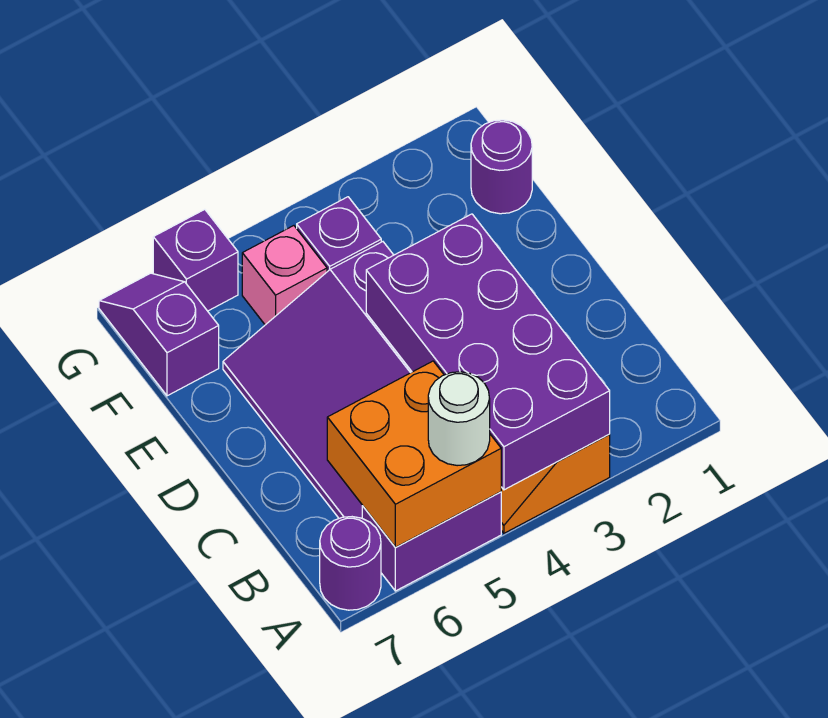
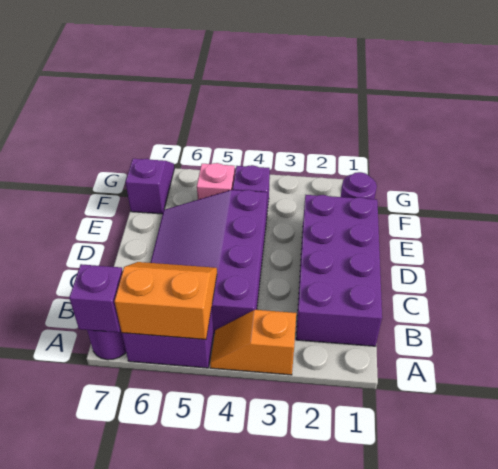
purple brick A3:D4 level 2 -> purple brick B1:E2 level 1
orange brick A5:B6 level 2 -> orange slope A5:B6 level 2 top A
white round brick A5 level 3 -> none
purple brick G6 level 1 -> purple brick A7 level 2

